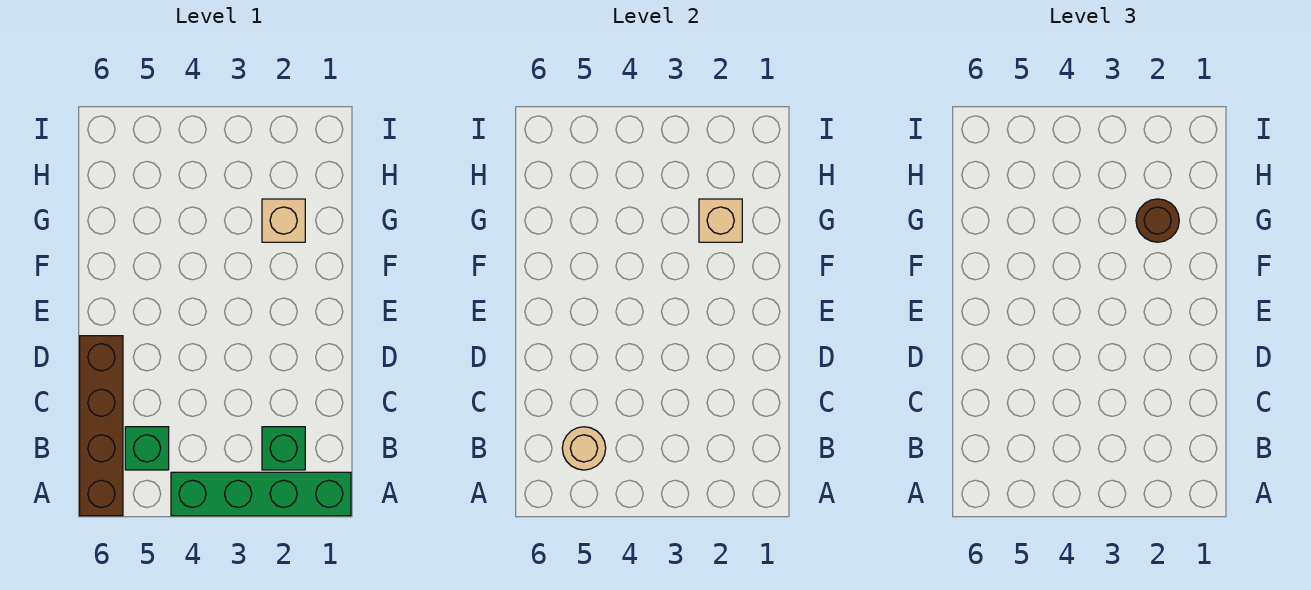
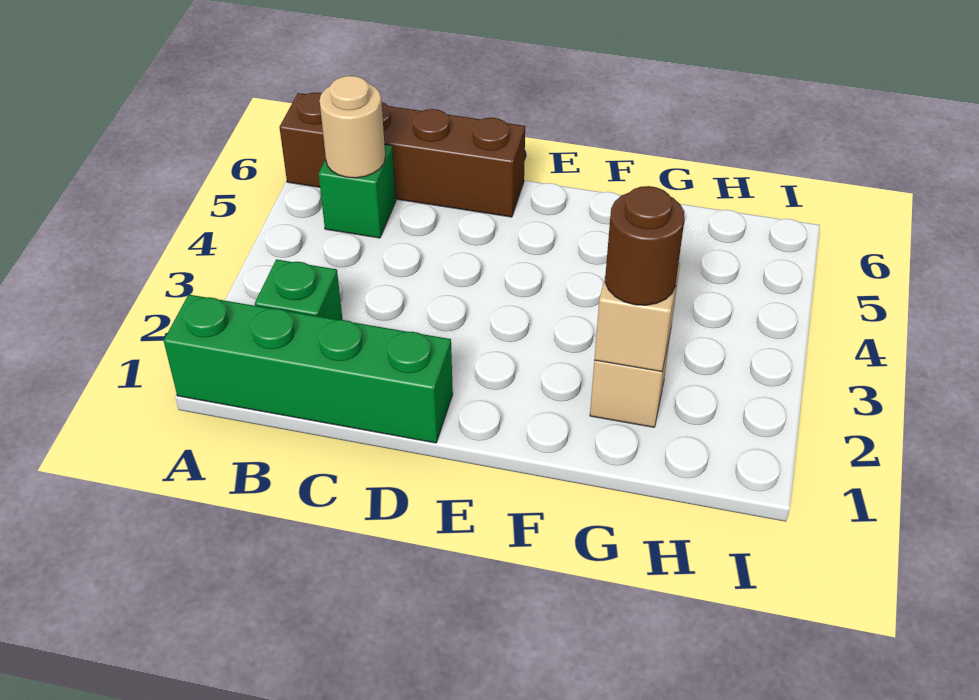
green brick A1:A4 level 1 -> green brick A1:D1 level 1

